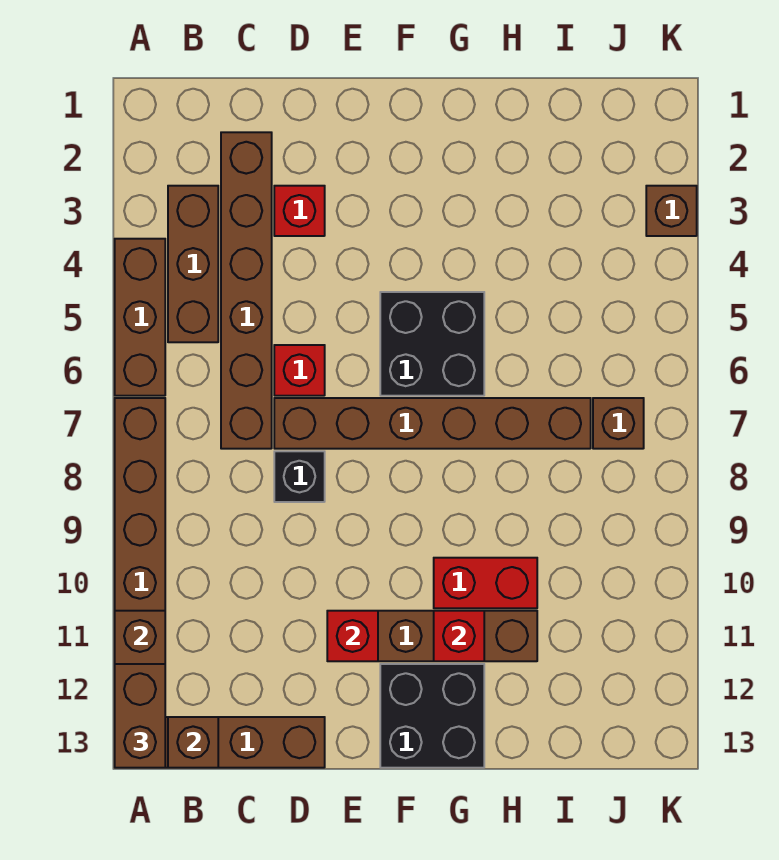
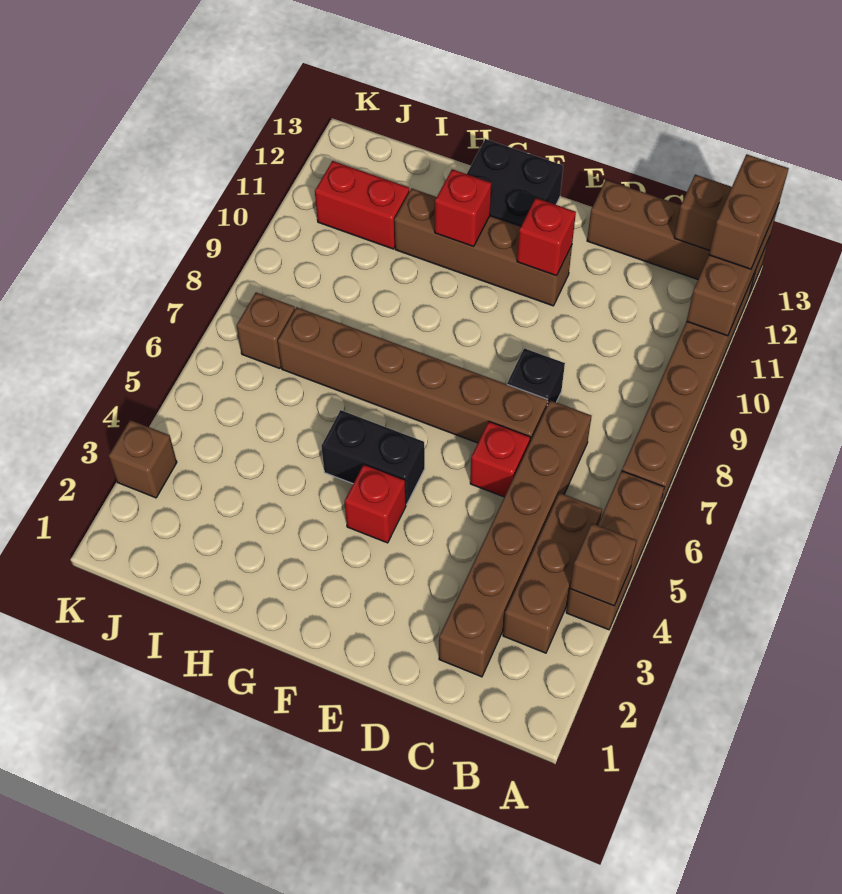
none -> brown brick A4 level 2
red brick D3 level 1 -> red brick F4 level 1
black brick F5:G6 level 1 -> black brick F5:G5 level 1
red brick G10:H10 level 1 -> red brick I11:J11 level 1

